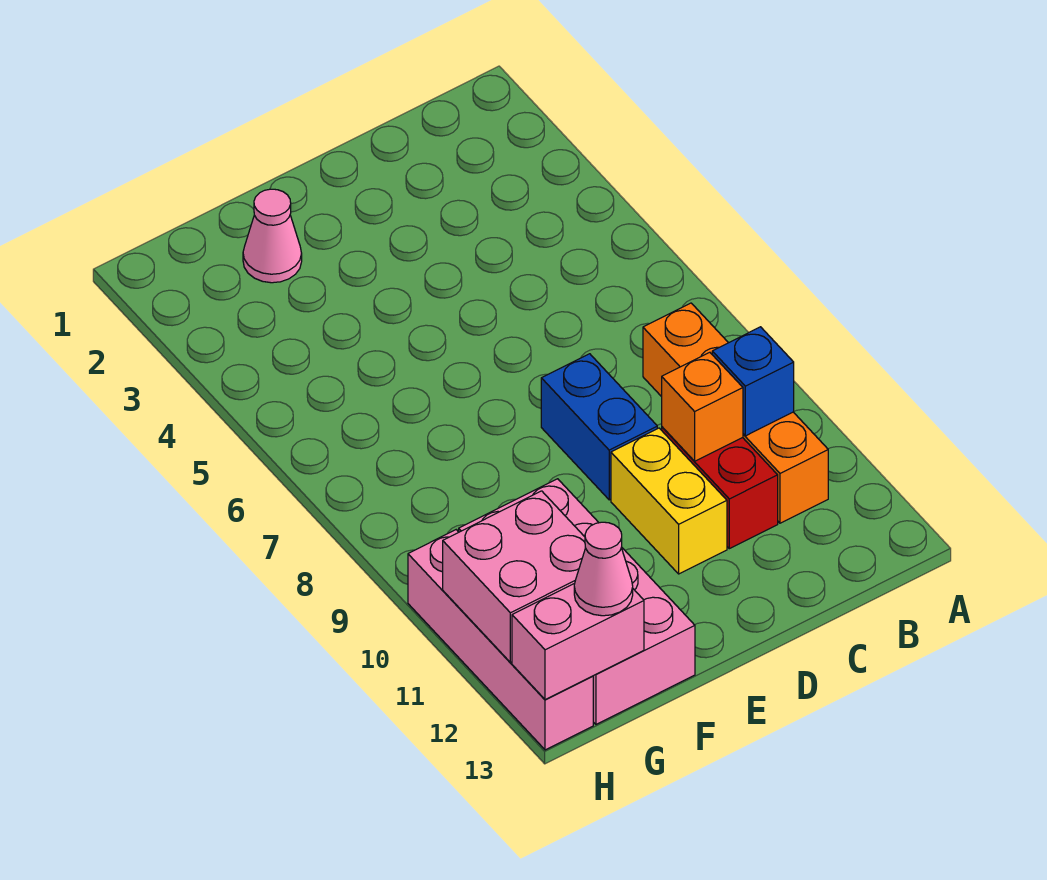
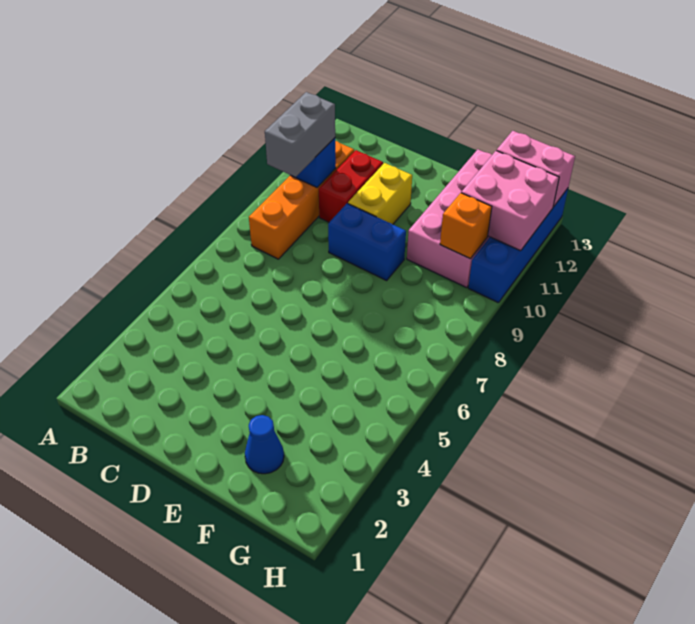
none -> grey brick B9:B10 level 3
orange brick C10 level 2 -> orange brick G10 level 2
blue brick D8:D9 level 1 -> blue brick D9:E9 level 1
pink cone F2 level 1 -> blue cone F2 level 1
pink cone G13 level 3 -> none
pink brick H10:H13 level 1 -> blue brick H10:H13 level 1

